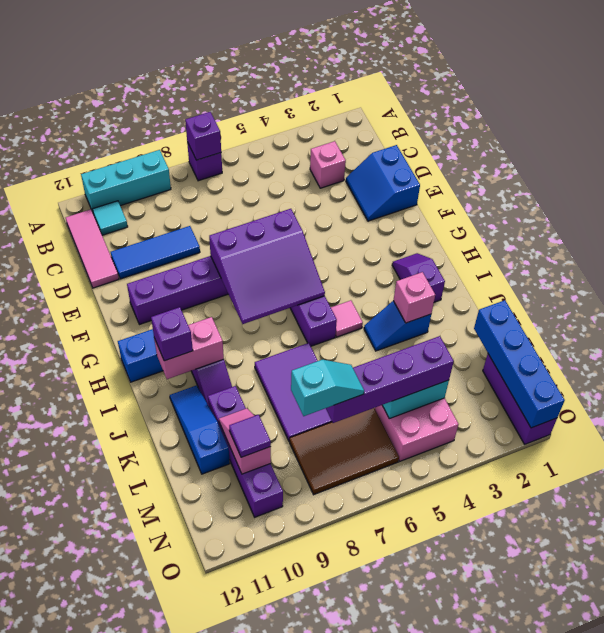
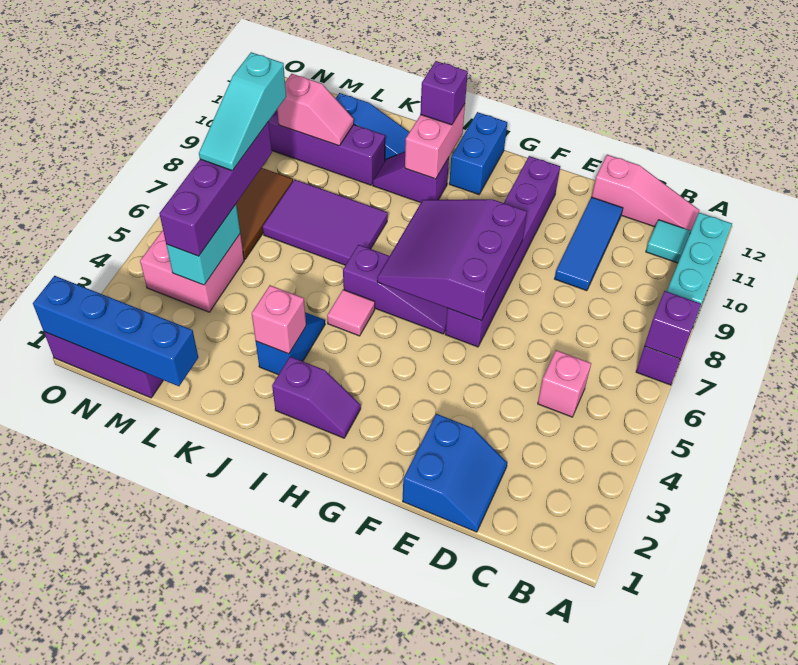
pink tile B12:D12 level 1 -> pink slope B12:D12 level 1 top D
pink brick C3 level 1 -> pink brick C5 level 1
blue slope D1:E2 level 1 top 1 -> blue slope D1:E2 level 1 top E
cyan slope M7:M8 level 4 top 8 -> cyan slope M6:M8 level 4 top 8
purple tile M10 level 3 -> none

